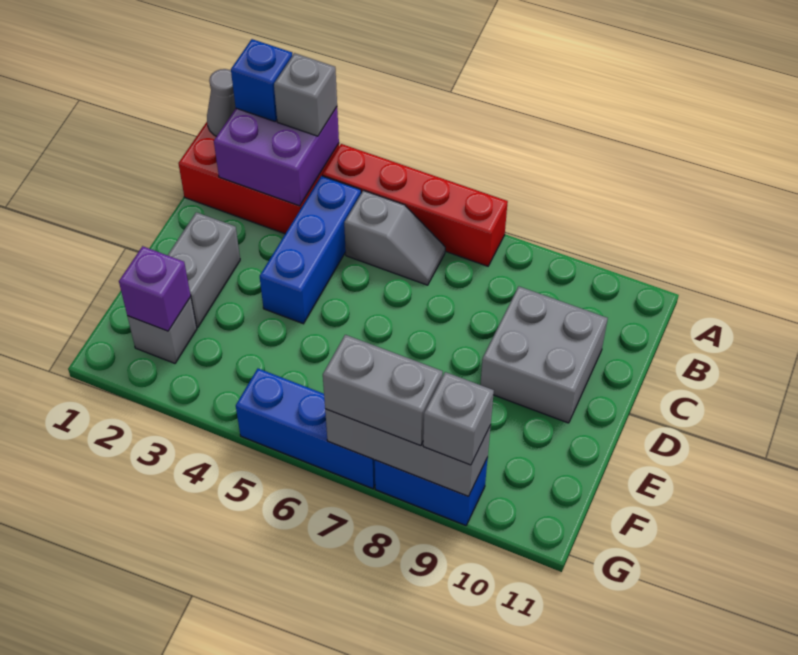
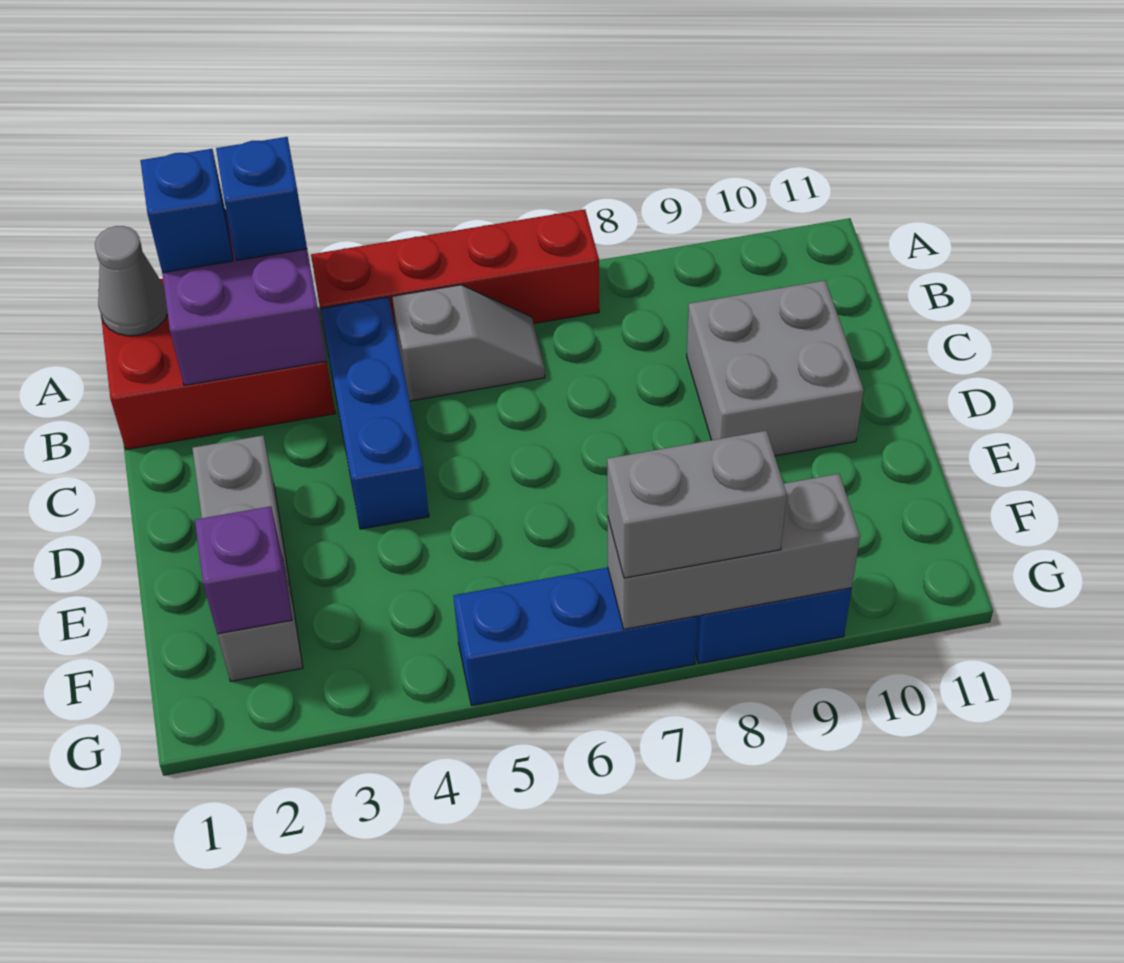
grey brick A3 level 3 -> blue brick A3 level 3
grey brick G9 level 3 -> none

